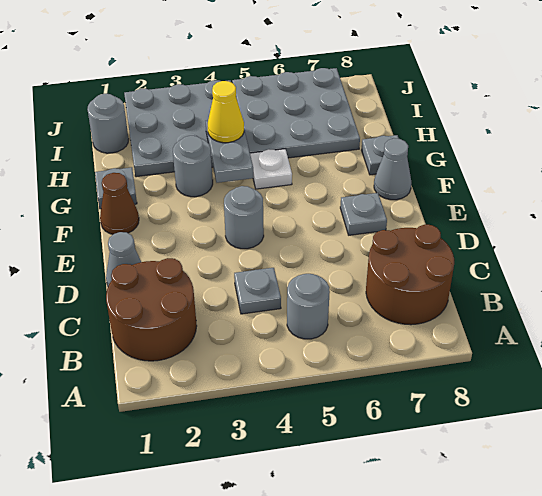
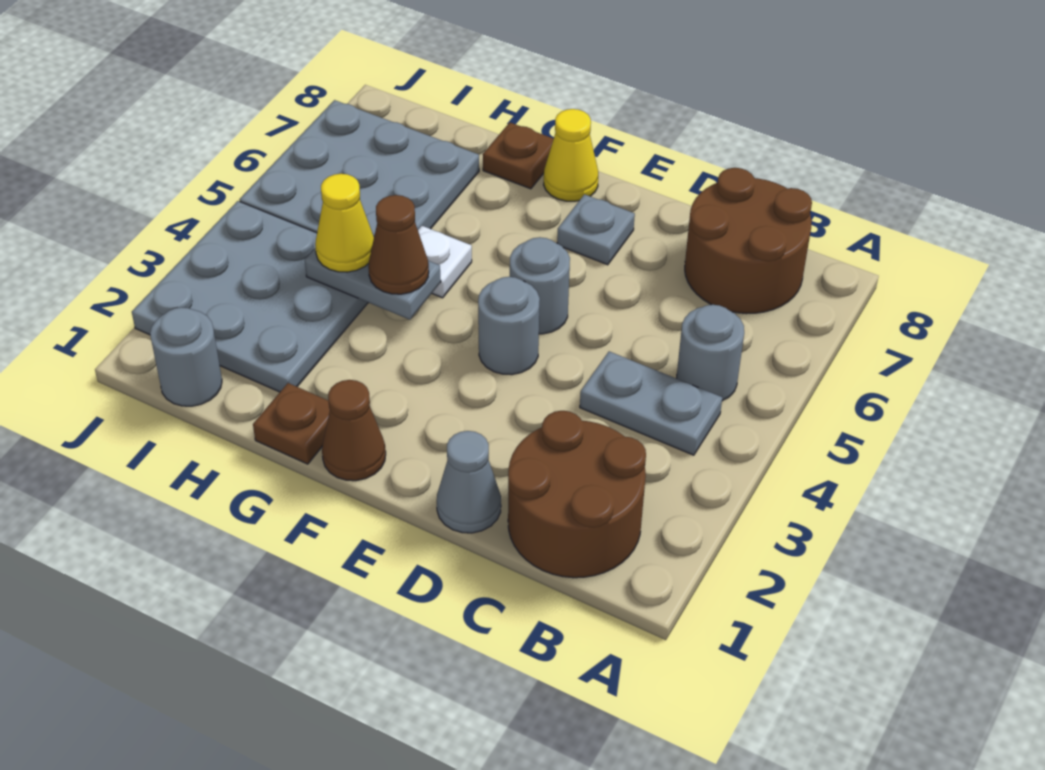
grey plate C4 level 1 -> grey plate B4:C4 level 1
grey cone F8 level 1 -> yellow cone F8 level 1
grey plate G1 level 1 -> brown plate G1 level 1
grey round brick G3 level 1 -> grey round brick E5 level 1
none -> brown cone G4 level 3
grey plate G8 level 1 -> brown plate G8 level 1

